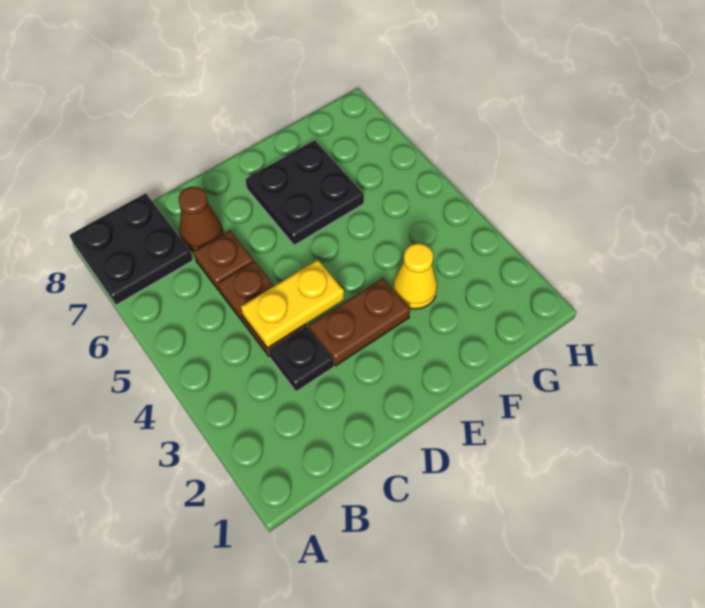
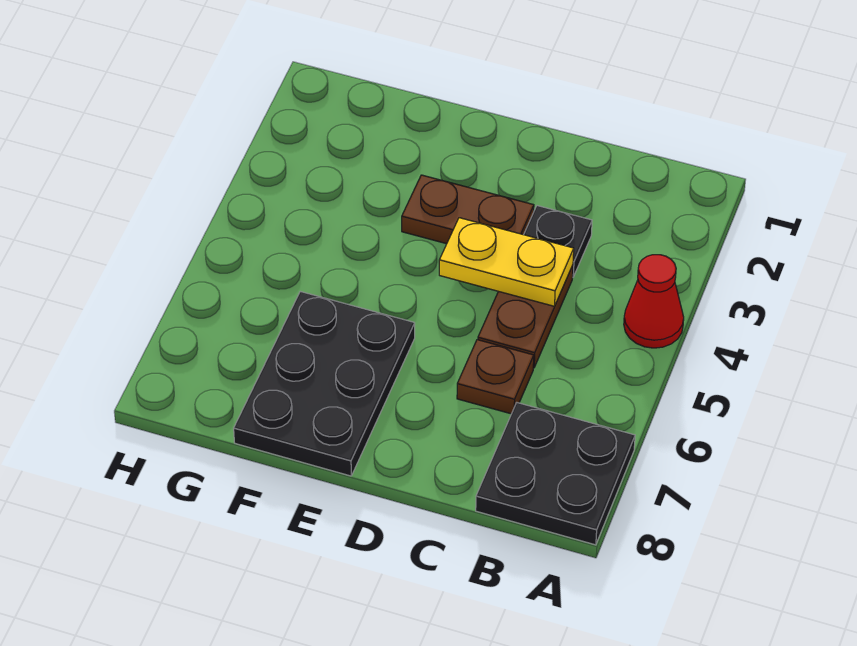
none -> red cone A4 level 1
brown cone C7 level 1 -> none
black plate E6:F7 level 1 -> black plate E6:F8 level 1
yellow cone F3 level 1 -> none

